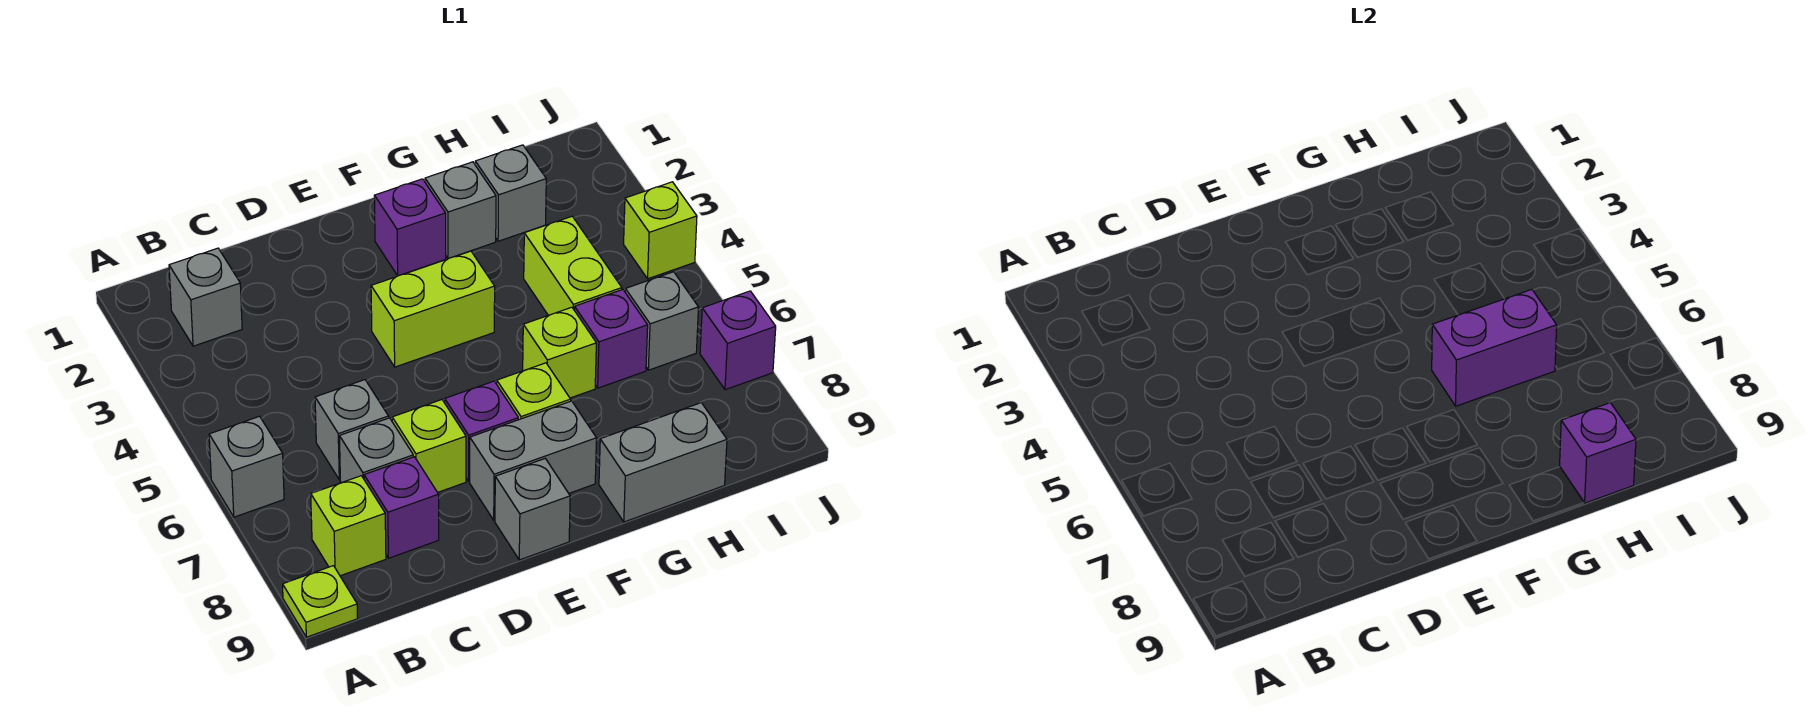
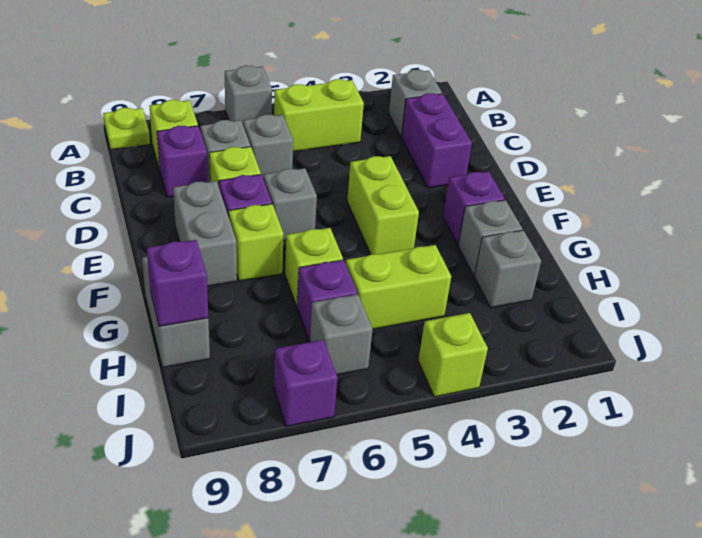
none -> lime brick B4:B5 level 1
grey brick E9 level 1 -> grey brick E6 level 1
purple brick G6:H6 level 2 -> purple brick C2:D2 level 1

